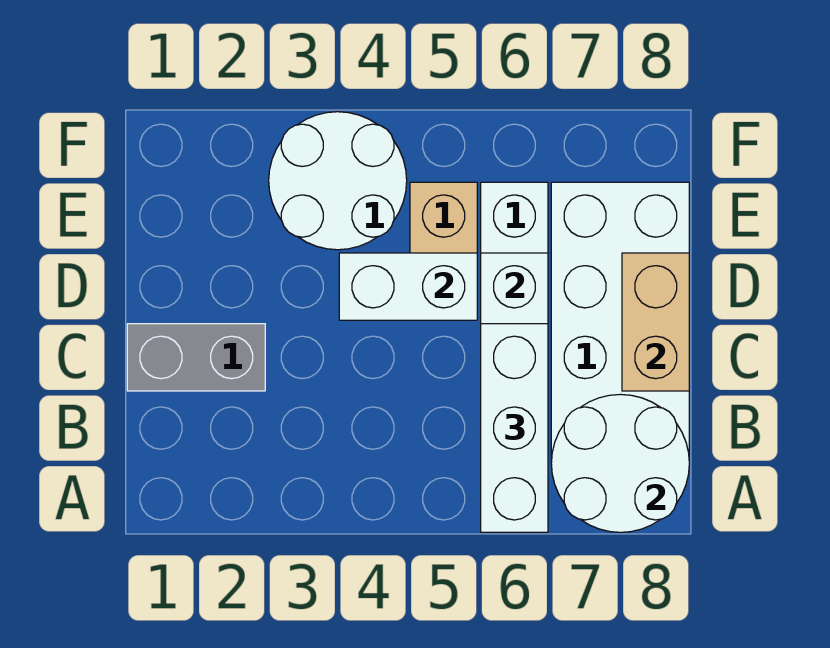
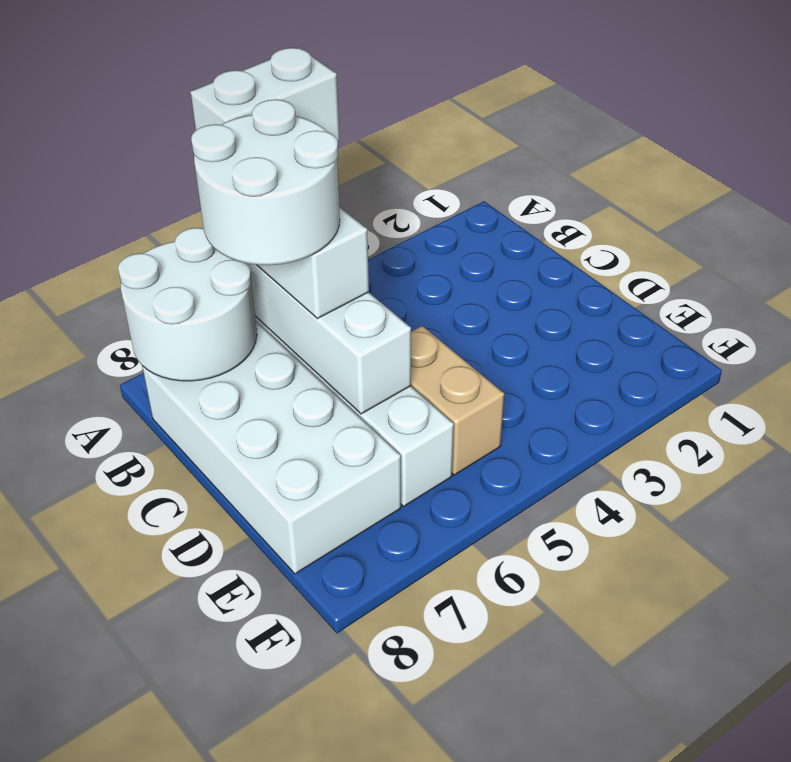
grey brick C1:C2 level 1 -> none
tan brick C8:D8 level 2 -> none
white brick D4:D5 level 2 -> white brick A5:A6 level 4
white round brick E3:F4 level 1 -> white round brick B6:C7 level 4

